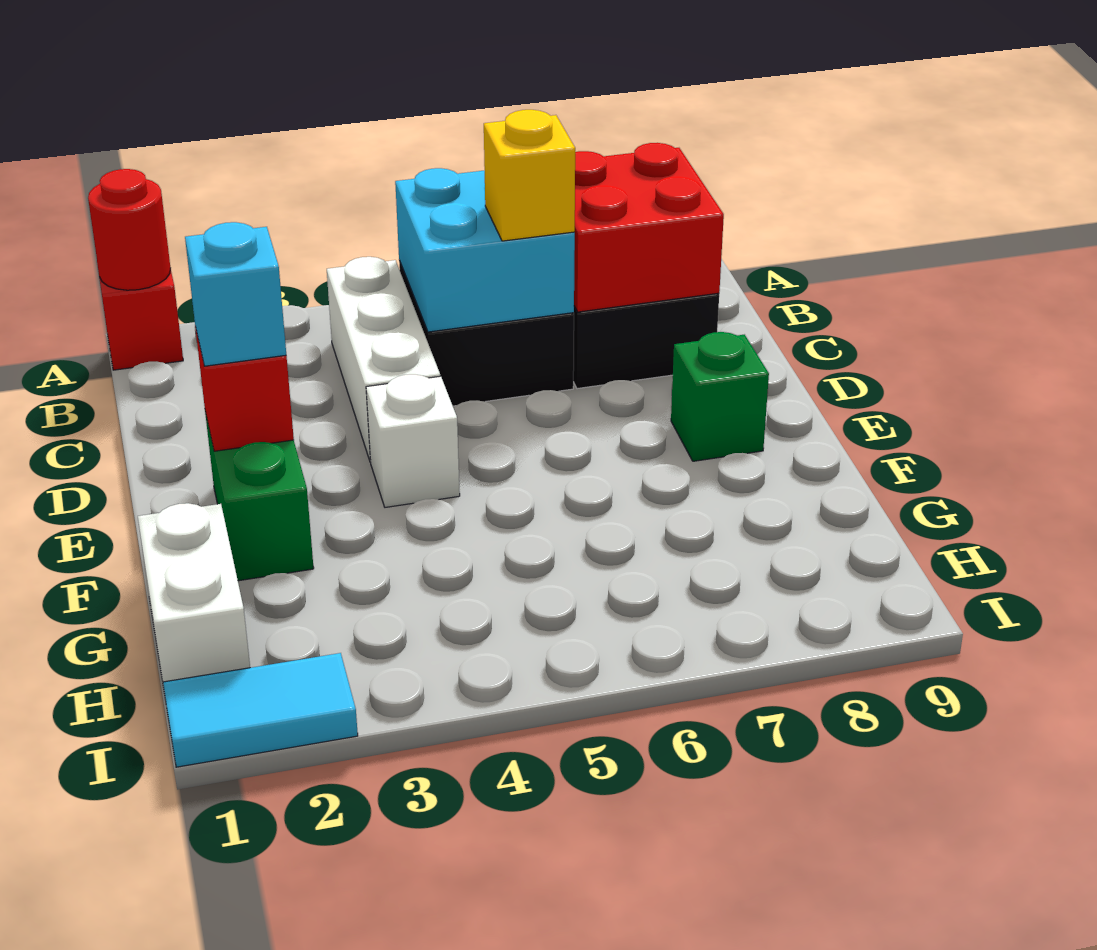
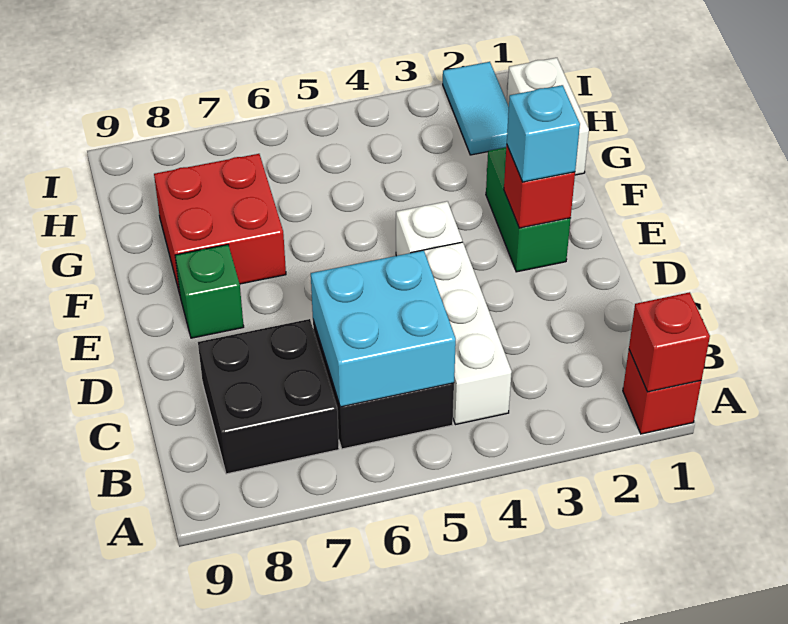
red round brick A1 level 2 -> red brick A1 level 2
red brick B7:C8 level 2 -> red brick F7:G8 level 1
yellow brick C6 level 3 -> none
cyan tile I1:I2 level 1 -> cyan tile H2:I2 level 1

